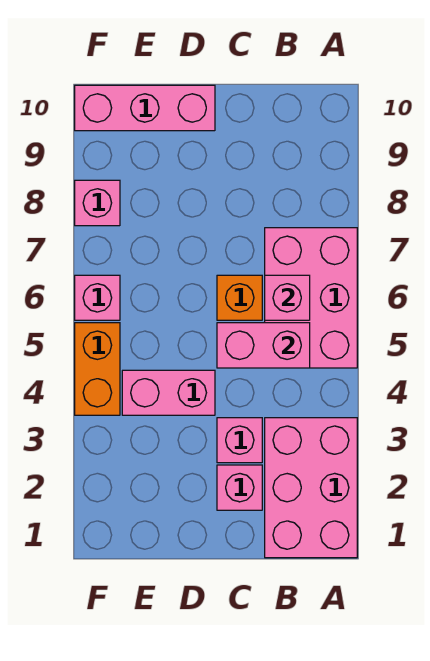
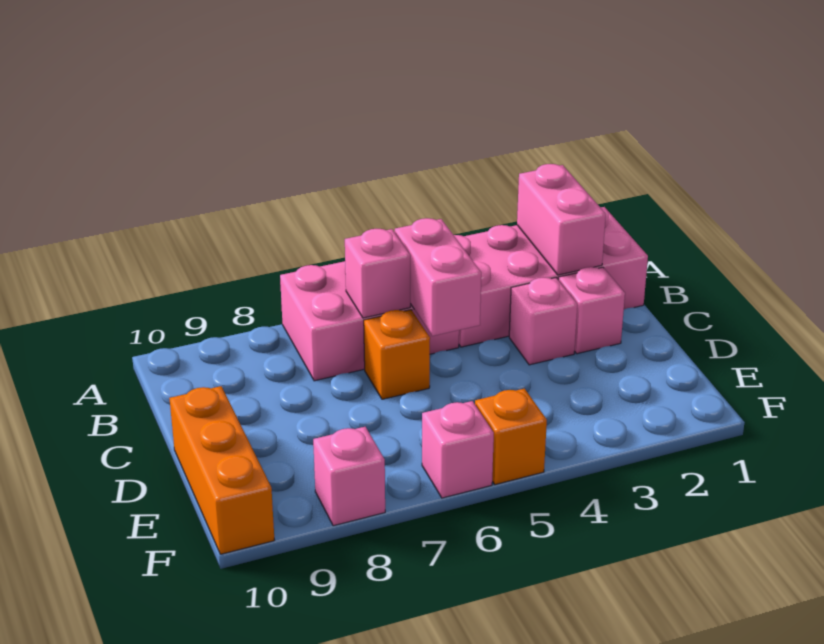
pink brick A1:B3 level 1 -> pink brick A1:B4 level 1
pink brick D4:E4 level 1 -> pink brick A2:B2 level 2
pink brick D10:F10 level 1 -> orange brick D10:F10 level 1
orange brick F4:F5 level 1 -> orange brick F5 level 1

